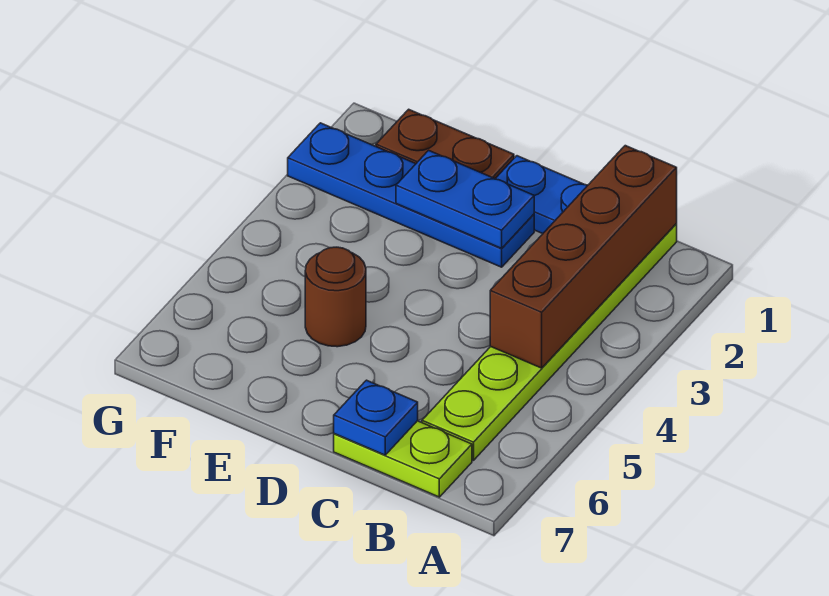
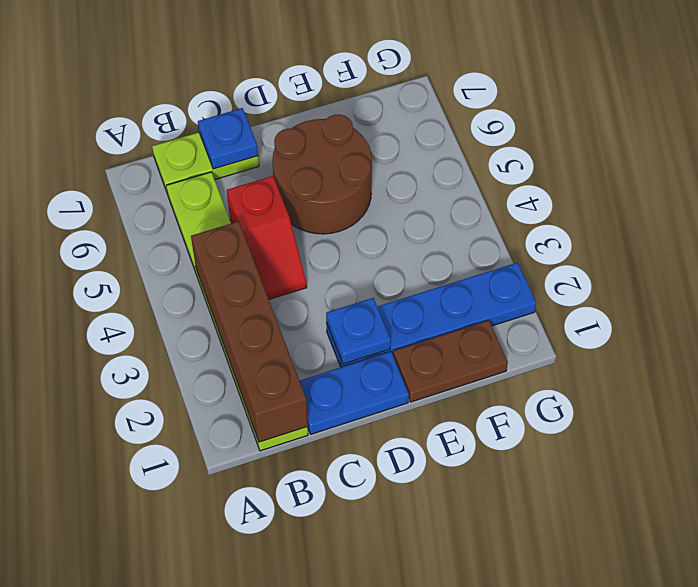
none -> red slope C4:C5 level 1 top 5
blue plate D2:E2 level 2 -> blue plate D2 level 2
brown round brick E5 level 1 -> brown round brick D5:E6 level 1

